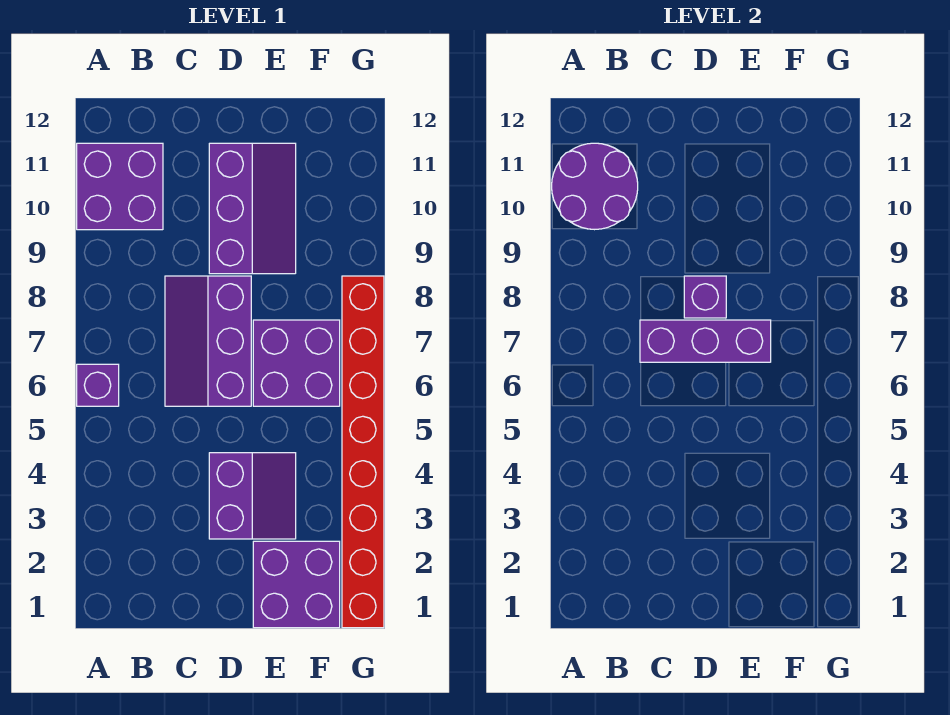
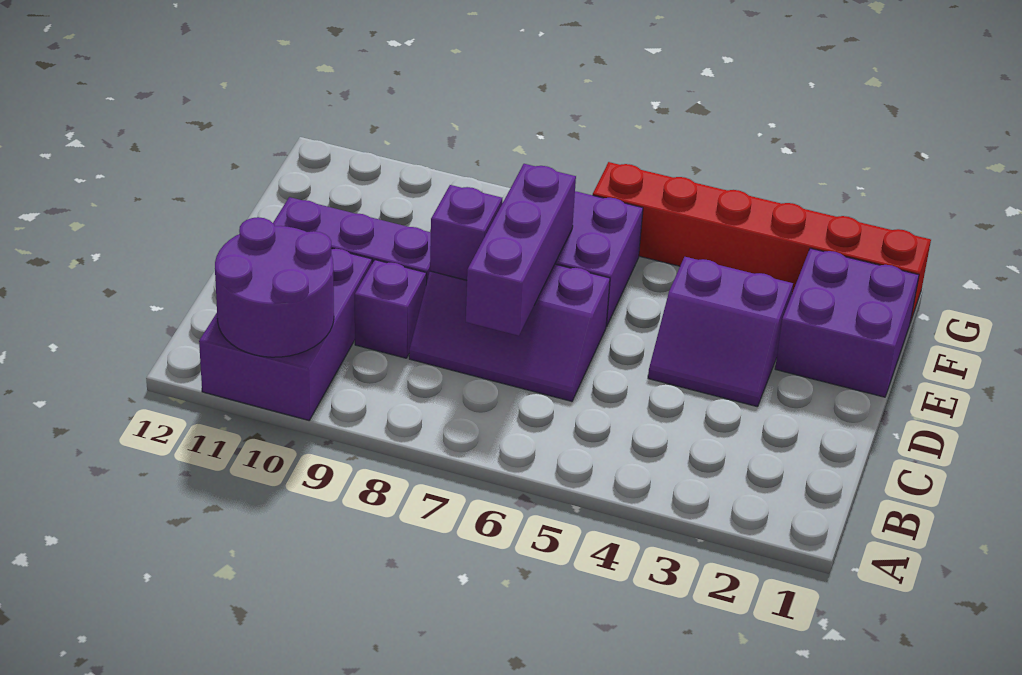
purple brick A6 level 1 -> purple brick C9 level 1
purple brick A10:B11 level 1 -> purple brick A10:C11 level 1
purple slope D3:E4 level 1 top D -> purple slope D3:E4 level 1 top E
red brick G1:G8 level 1 -> red brick G1:G6 level 1

